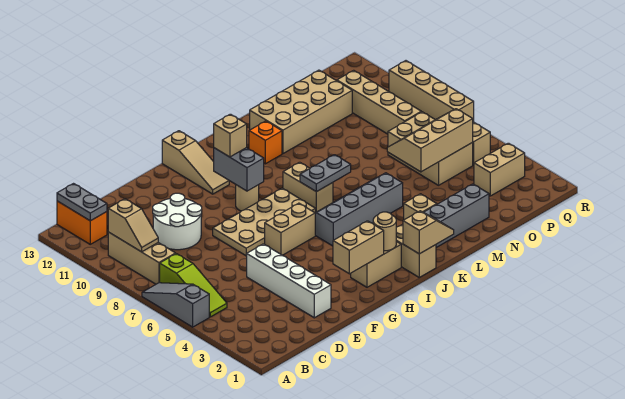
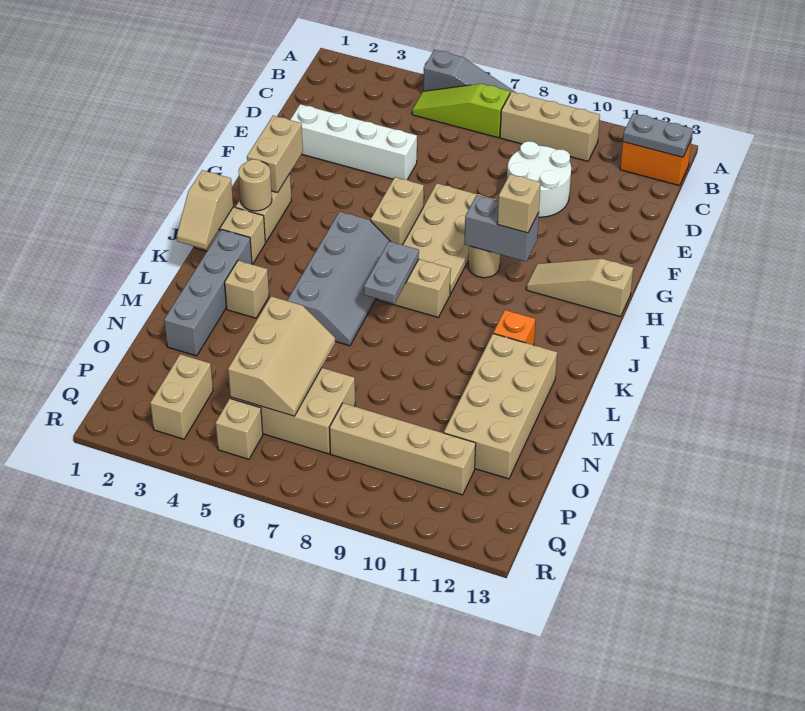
tan slope B9:B10 level 2 top 10 -> none
tan brick R7:R10 level 1 -> none

